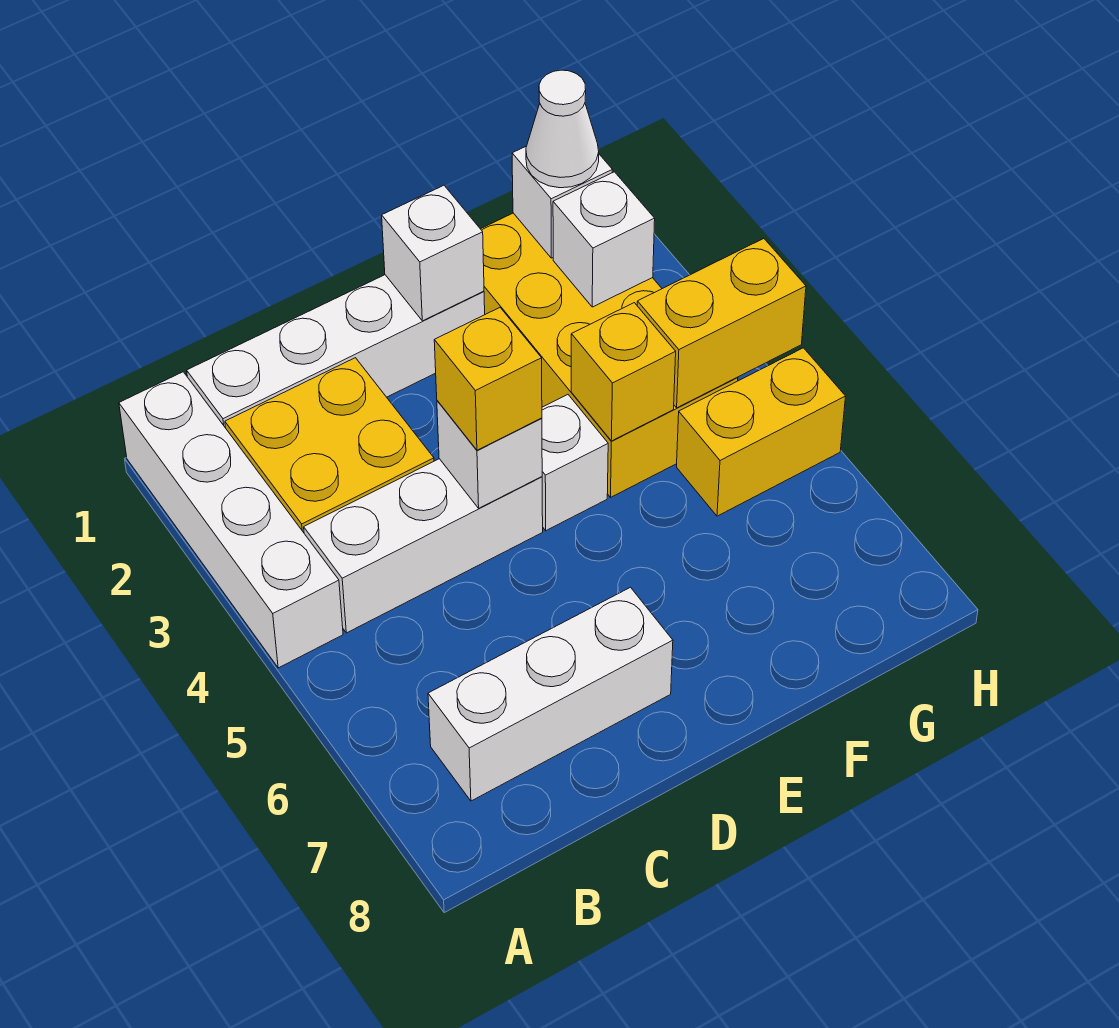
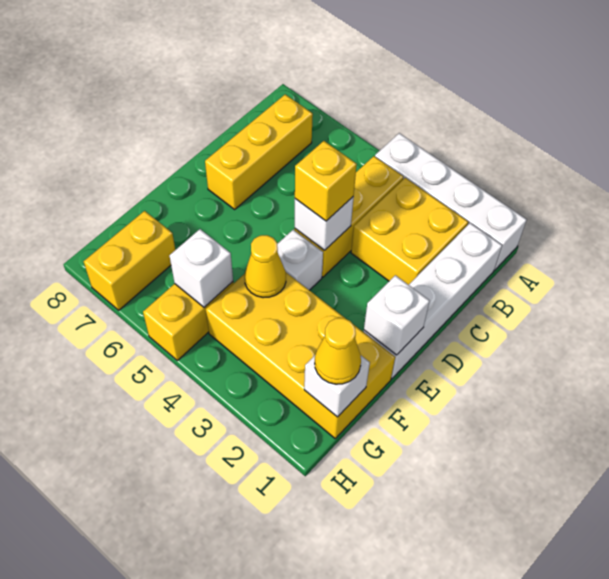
white brick B4:D4 level 1 -> yellow brick B4:D4 level 1
white brick B7:D7 level 1 -> yellow brick B7:D7 level 1
yellow brick F4 level 2 -> yellow cone F4 level 2
white cone G1 level 3 -> yellow cone G1 level 3
white brick G2 level 2 -> white brick G5 level 2
yellow brick G4:H4 level 2 -> yellow brick G7:H7 level 1

